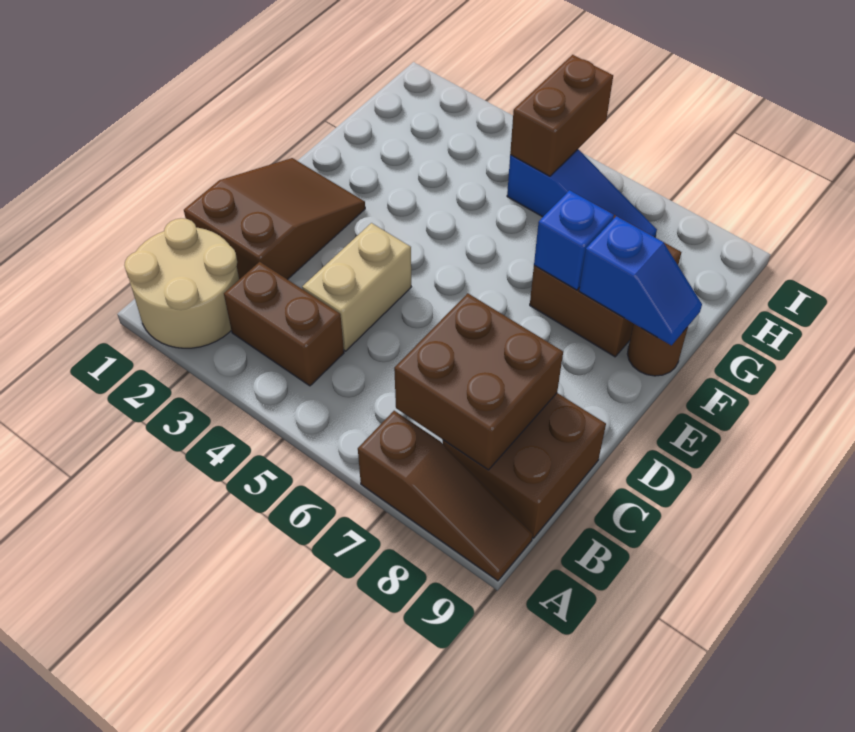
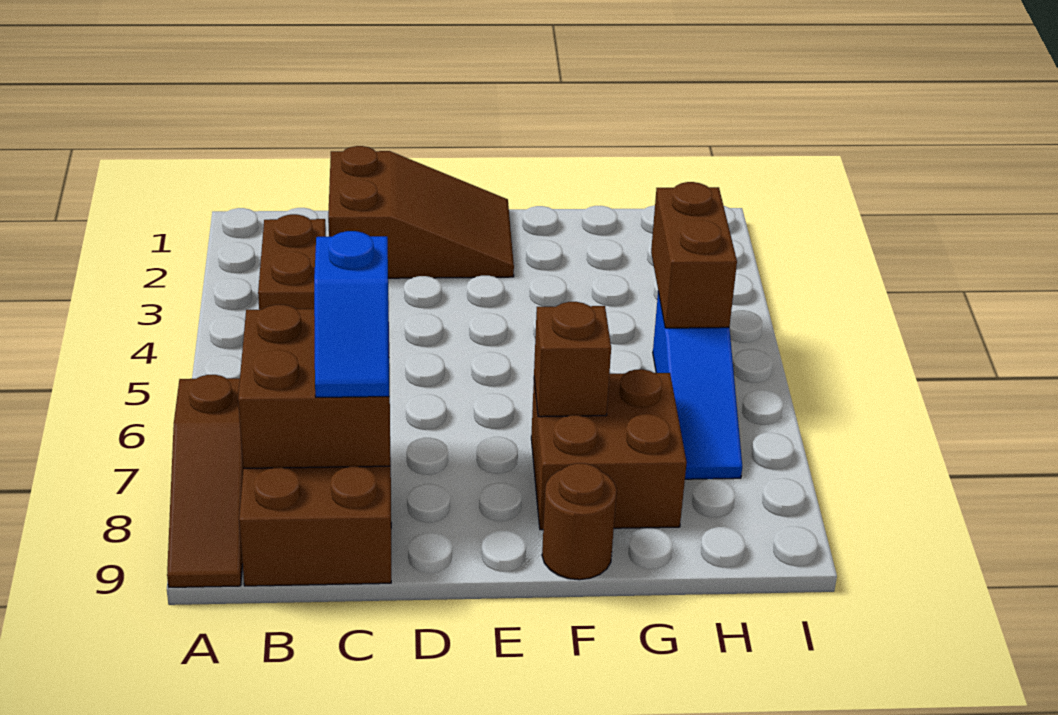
tan round brick A1:B2 level 1 -> none
tan brick C4:D4 level 1 -> none
blue brick F7 level 2 -> brown brick F7 level 2
blue slope F8:F9 level 2 top 8 -> blue slope C7:C8 level 3 top 7
brown brick H5:I5 level 2 -> brown brick H4:H5 level 2

